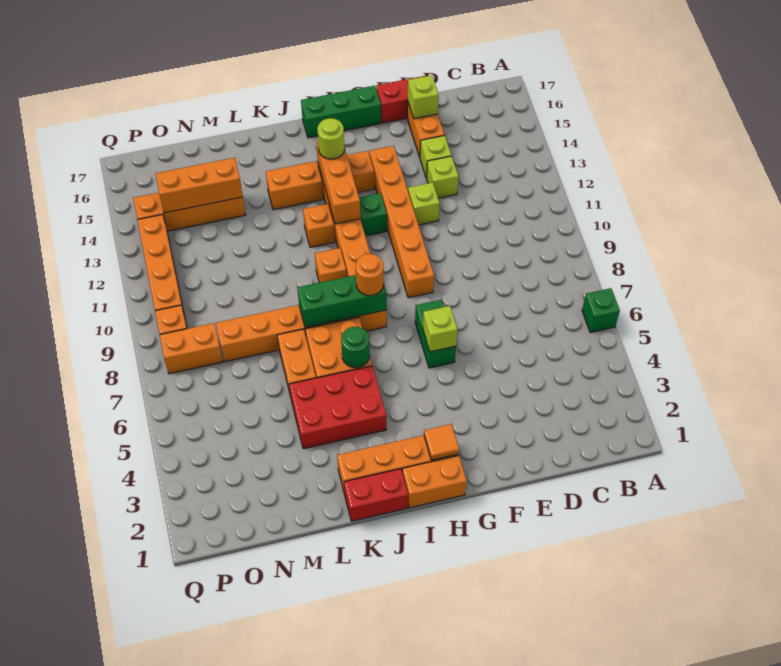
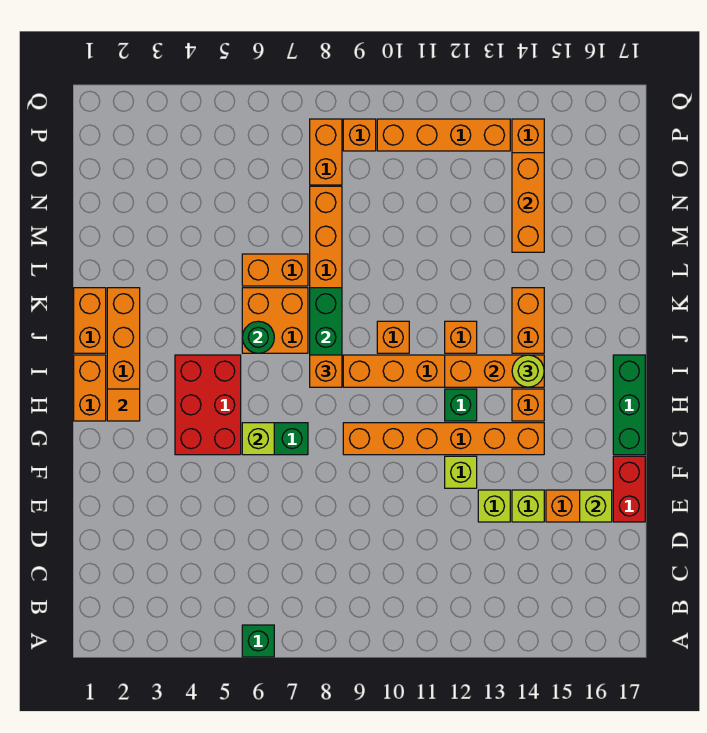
orange round brick I8 level 3 -> orange brick I8 level 3
red brick J1:K1 level 1 -> orange brick J1:K1 level 1
red brick J4:L5 level 1 -> red brick G4:I5 level 1

